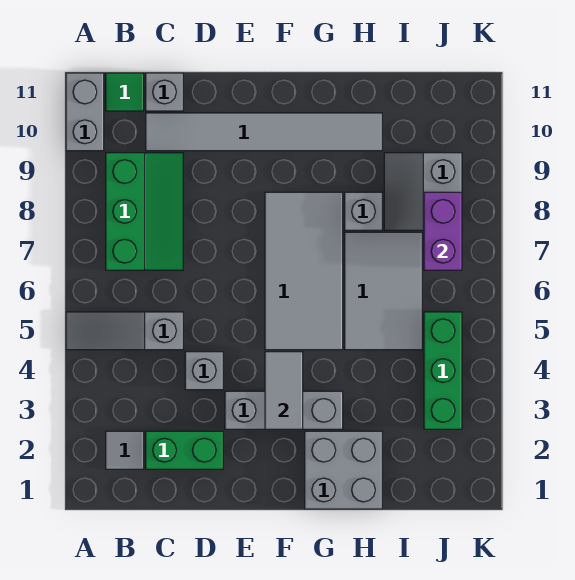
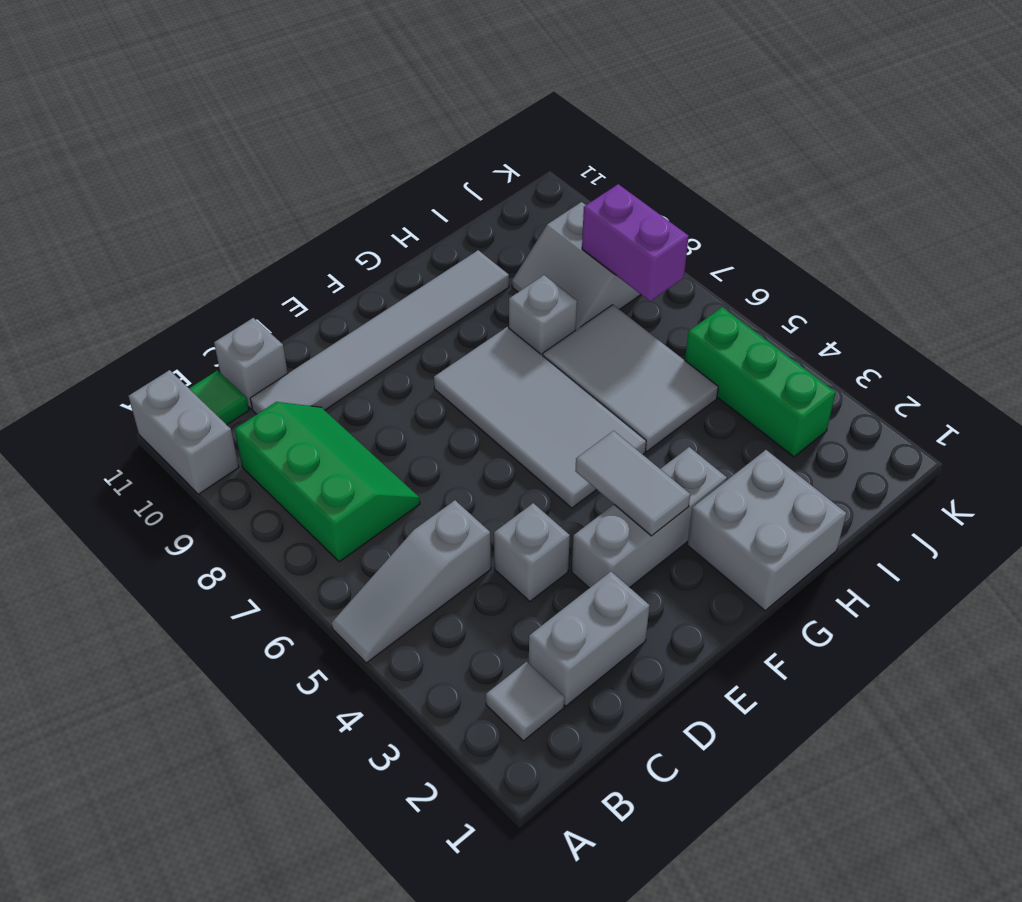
green brick C2:D2 level 1 -> grey brick C2:D2 level 1

